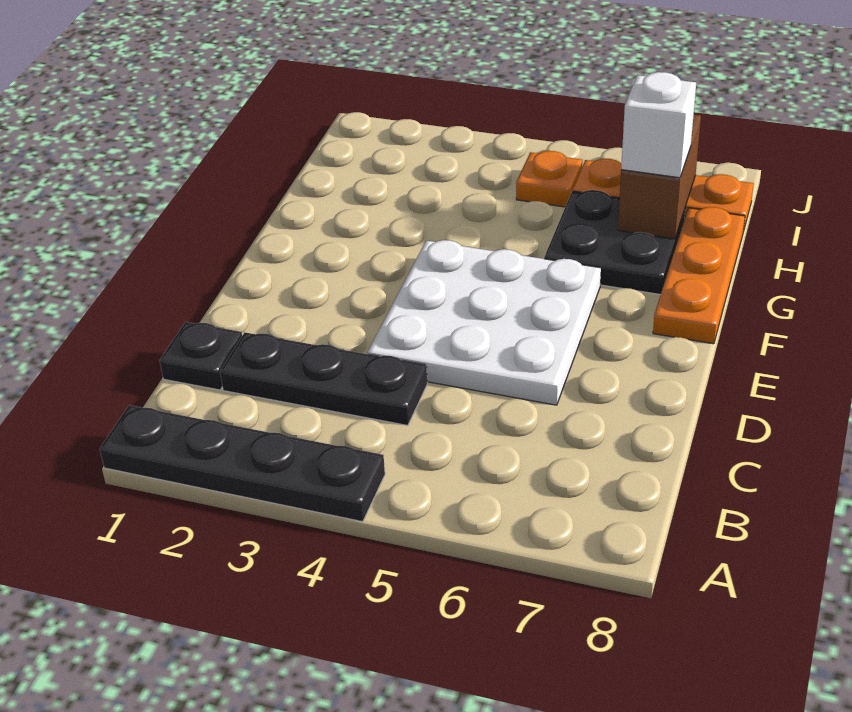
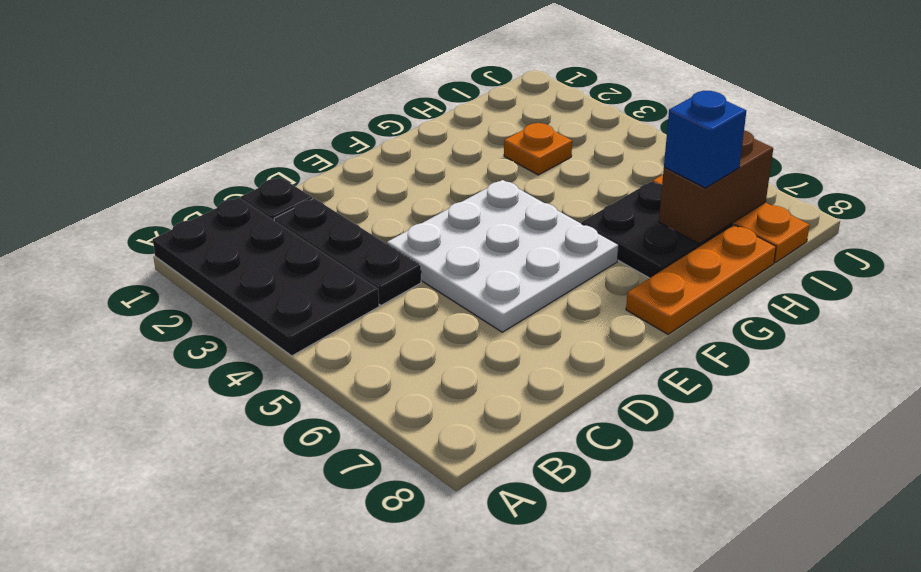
black plate A1:A4 level 1 -> black plate A1:B4 level 1
white brick H7 level 3 -> blue brick H7 level 3
orange plate I5 level 1 -> orange plate H3 level 1

